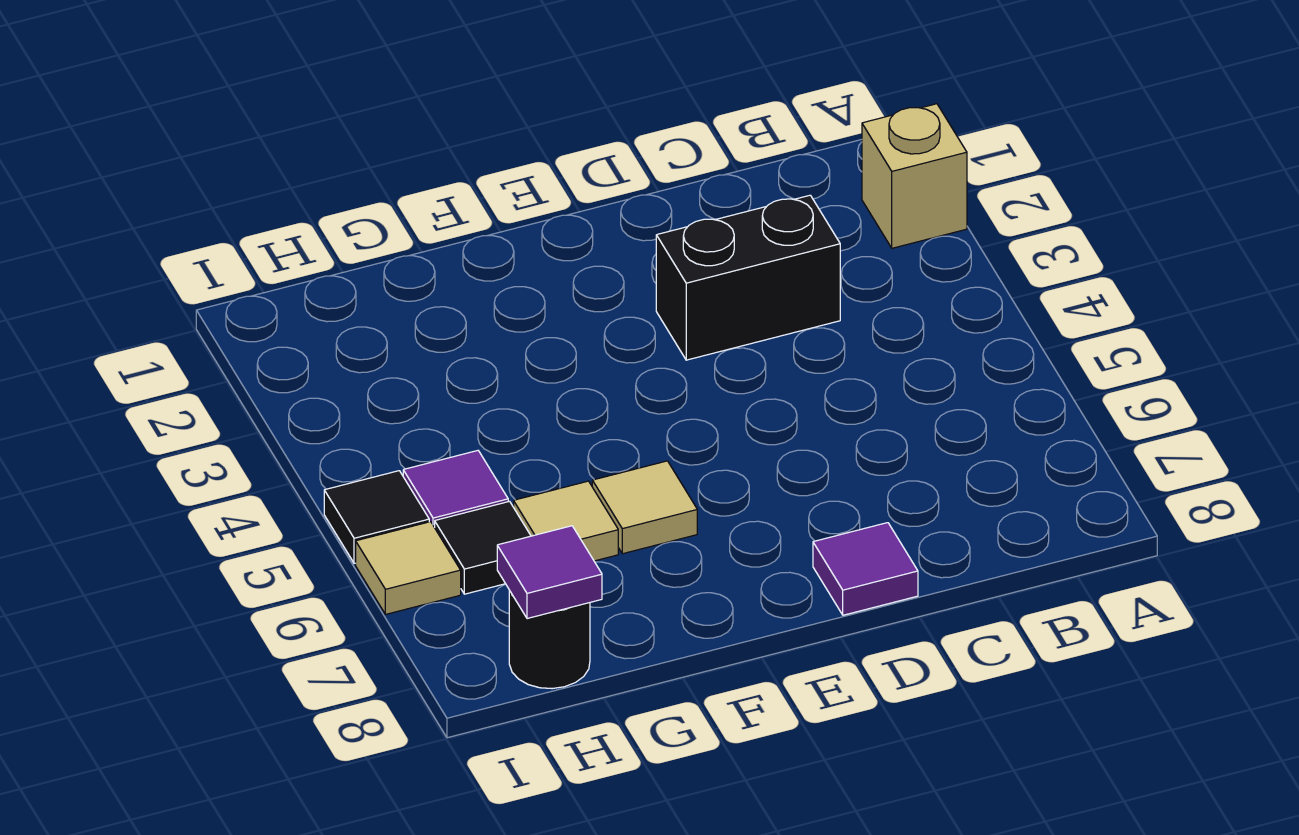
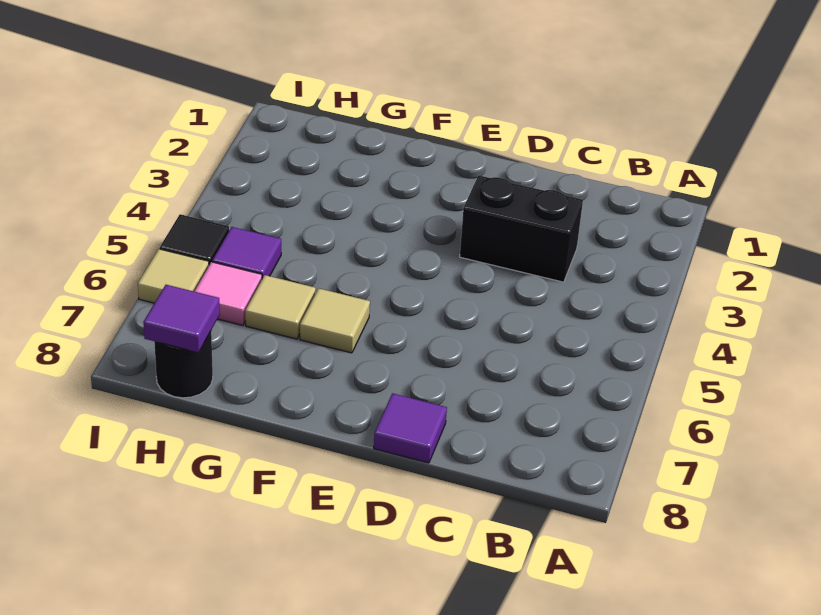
tan brick A2 level 1 -> none
black tile H6 level 1 -> pink tile H6 level 1

